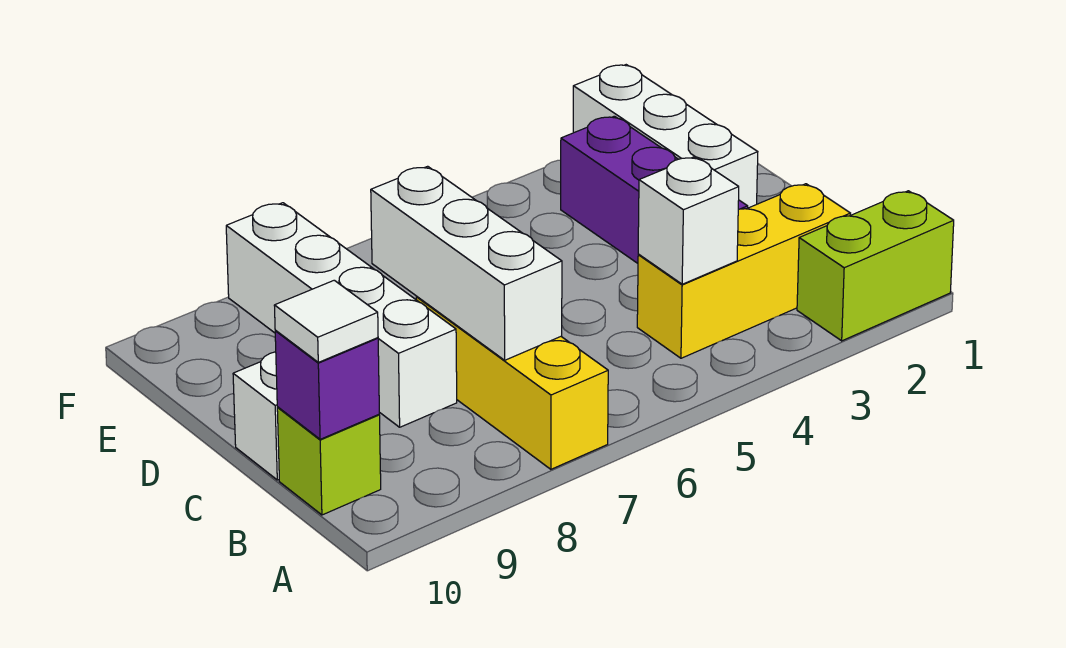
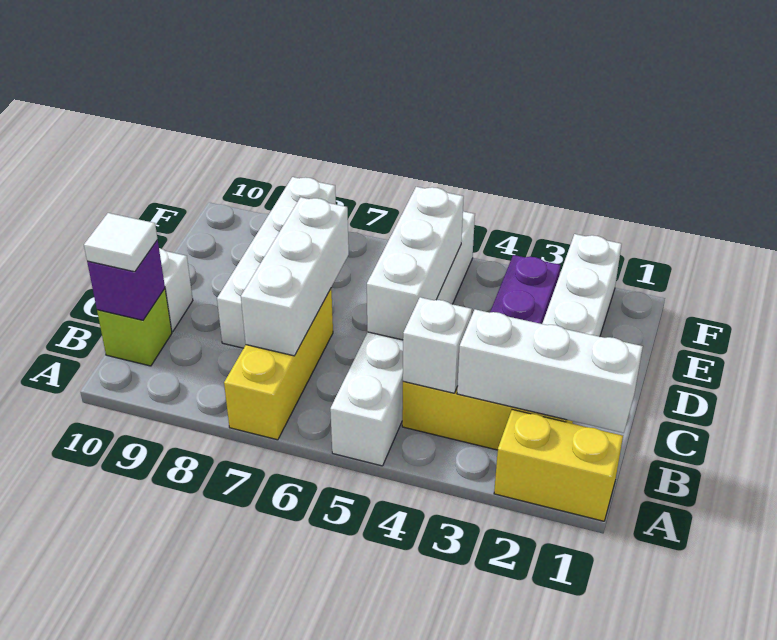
lime brick A1:A2 level 1 -> yellow brick A1:A2 level 1
none -> white brick A5:F5 level 1
none -> white brick B1:B3 level 2
none -> white brick C5:E5 level 2

